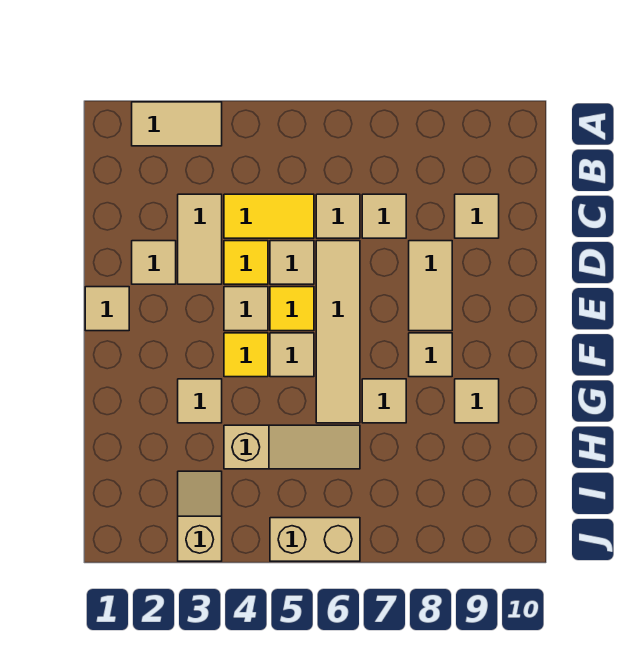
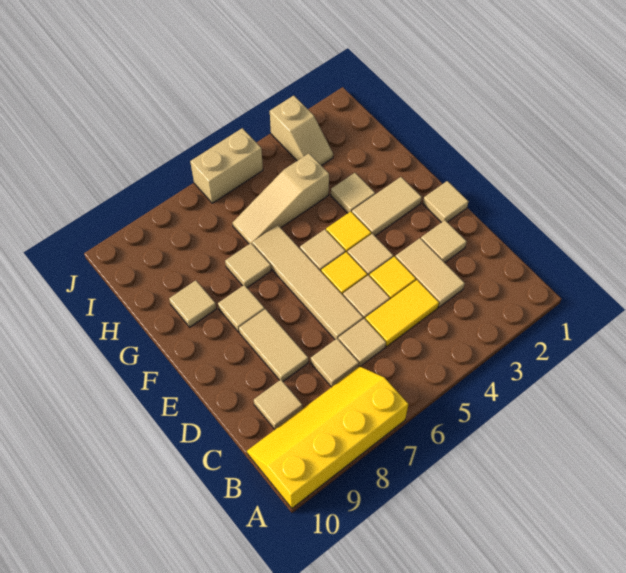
tan tile A2:A3 level 1 -> tan tile F2:F3 level 1
none -> yellow slope A7:B10 level 1 top A

